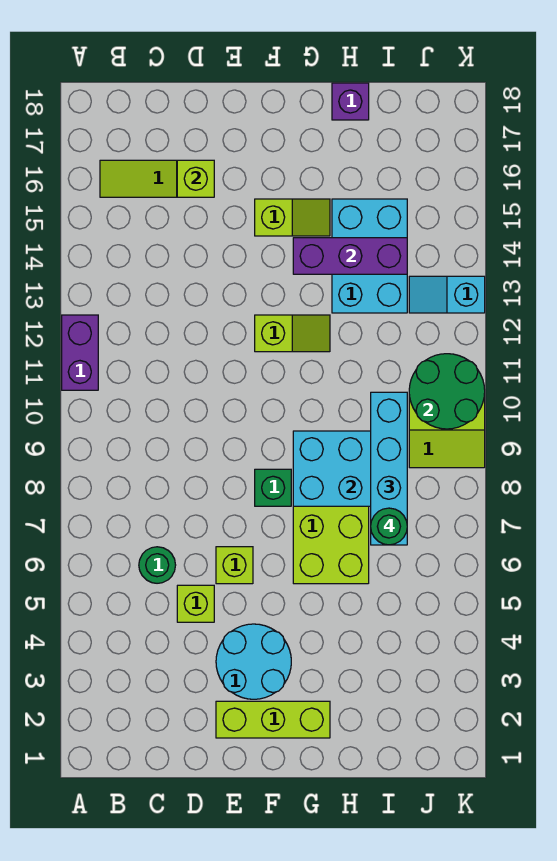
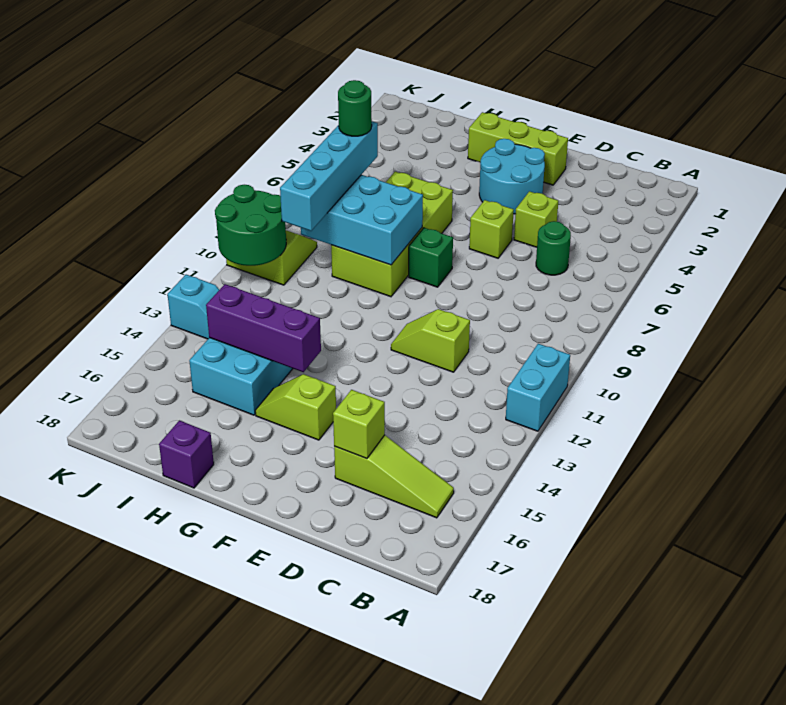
purple brick A11:A12 level 1 -> cyan brick A11:A12 level 1
lime slope F12:G12 level 1 top F -> lime slope D11:E11 level 1 top D

